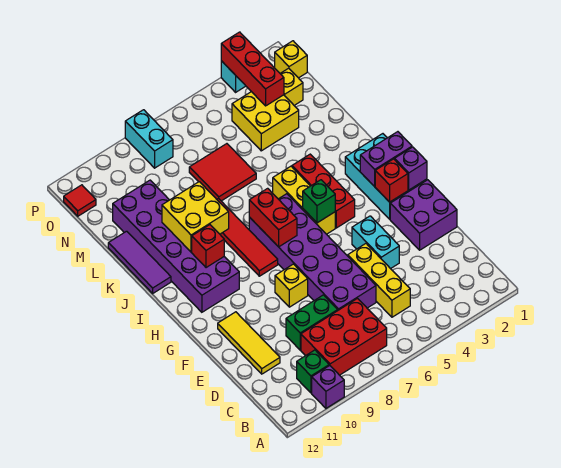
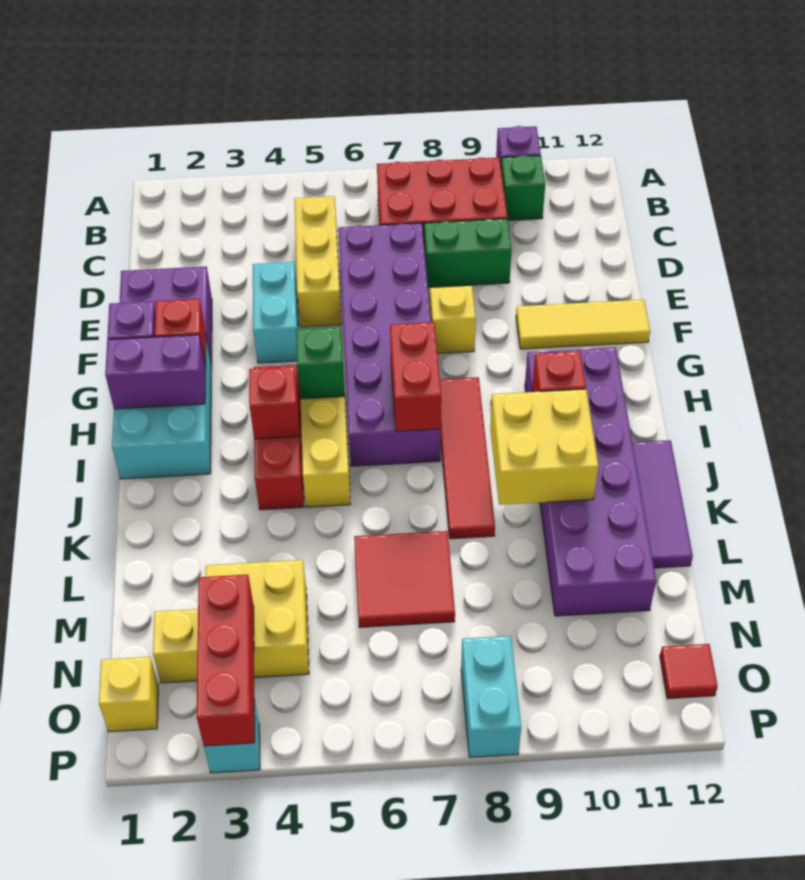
yellow tile D11:F11 level 1 -> yellow tile F10:F12 level 1
none -> red brick I4 level 2

